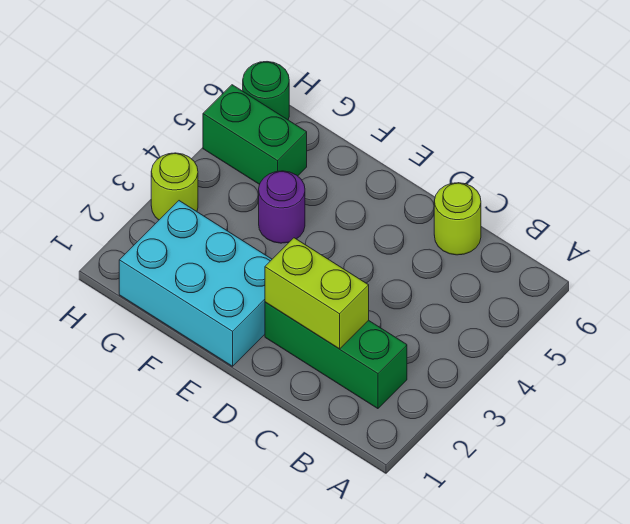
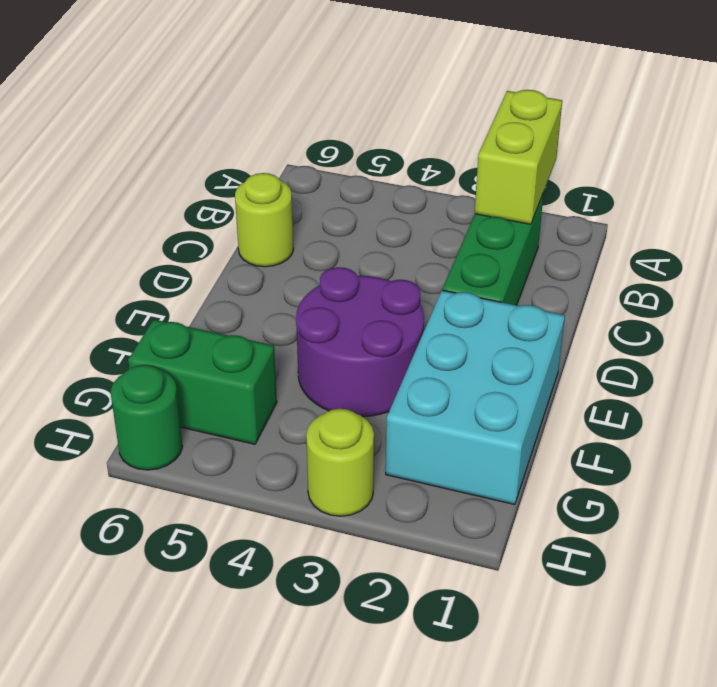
lime brick C2:D2 level 2 -> lime brick A2:B2 level 2
purple round brick F4 level 1 -> purple round brick E3:F4 level 1
green brick G5:H5 level 1 -> green brick G5:G6 level 1

